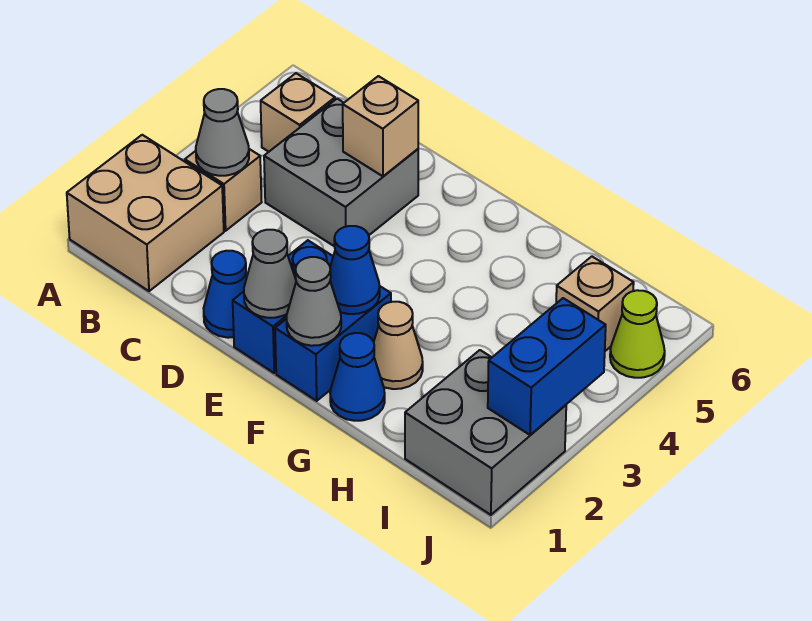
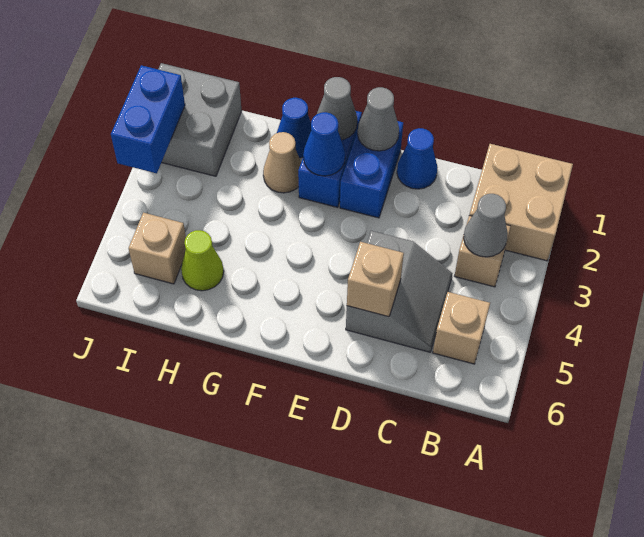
grey brick C4:D5 level 1 -> grey slope C4:D5 level 1 top D
lime cone J5 level 1 -> lime cone H5 level 1

